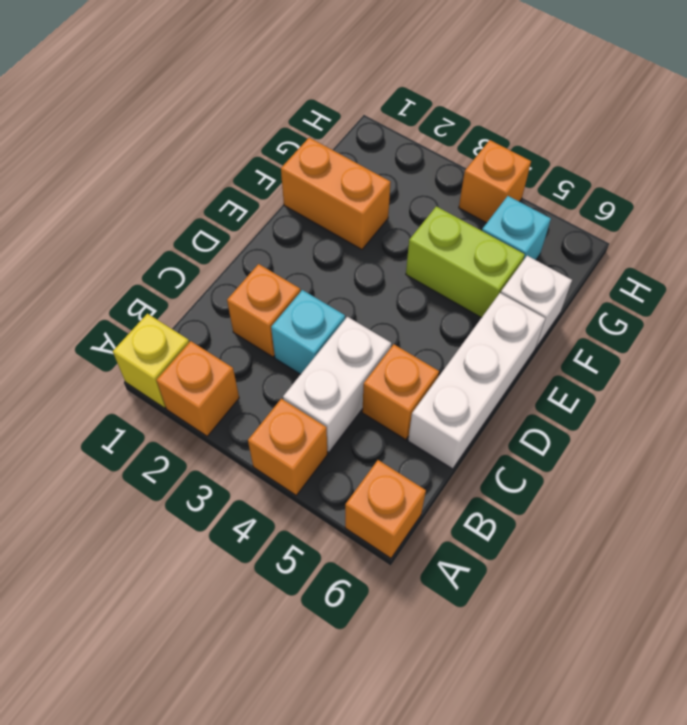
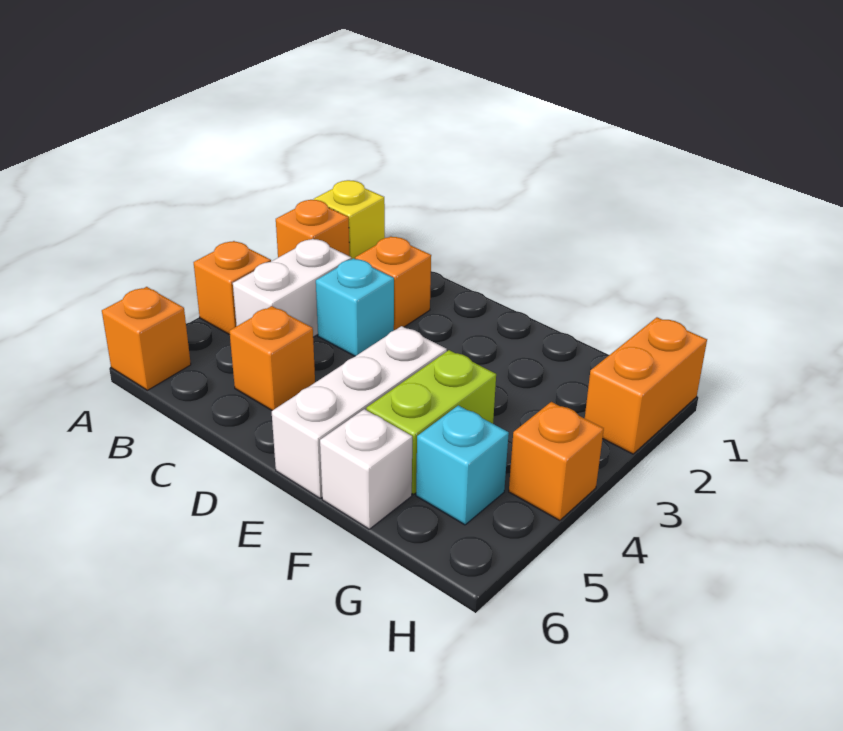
white brick B4:C4 level 1 -> white brick B3:B4 level 1
white brick C6:E6 level 1 -> white brick E4:E6 level 1
orange brick F1:F2 level 1 -> orange brick H1:H2 level 1

